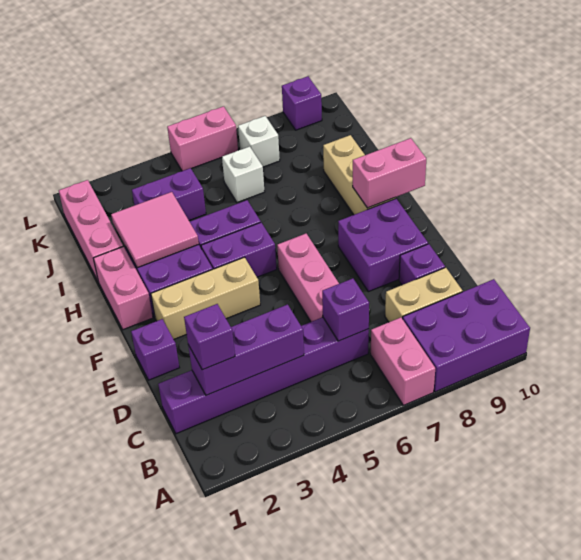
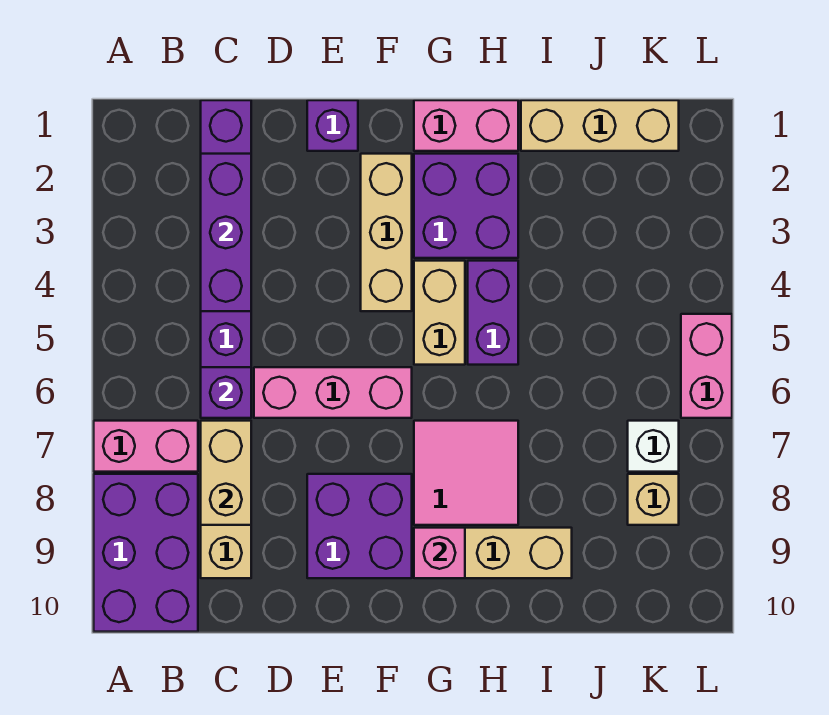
purple brick C2 level 3 -> none
none -> tan brick C7:C8 level 2
purple brick D9 level 1 -> none
purple brick G4:G5 level 1 -> tan brick G4:G5 level 1
pink brick G9:G10 level 2 -> pink brick G9 level 2
pink tile H2:I3 level 2 -> pink tile G7:H8 level 1
pink brick I1:K1 level 1 -> tan brick I1:K1 level 1
purple brick J3:J4 level 1 -> none
white brick J6 level 1 -> none
none -> tan brick K8 level 1
purple brick L9 level 1 -> none

